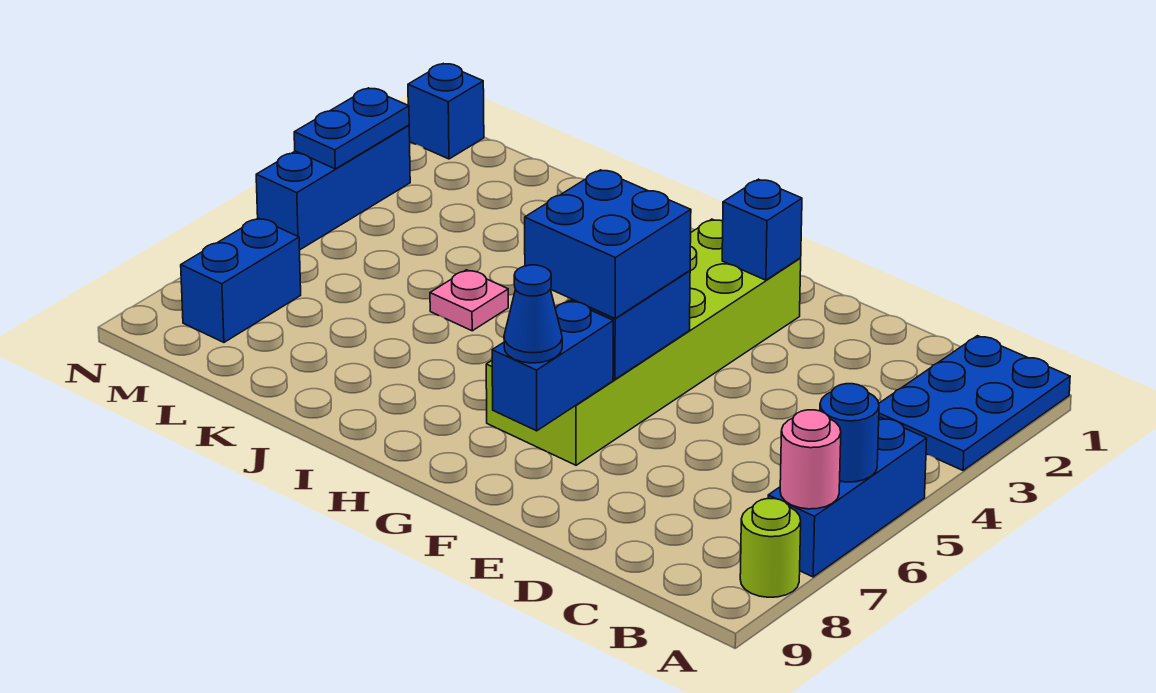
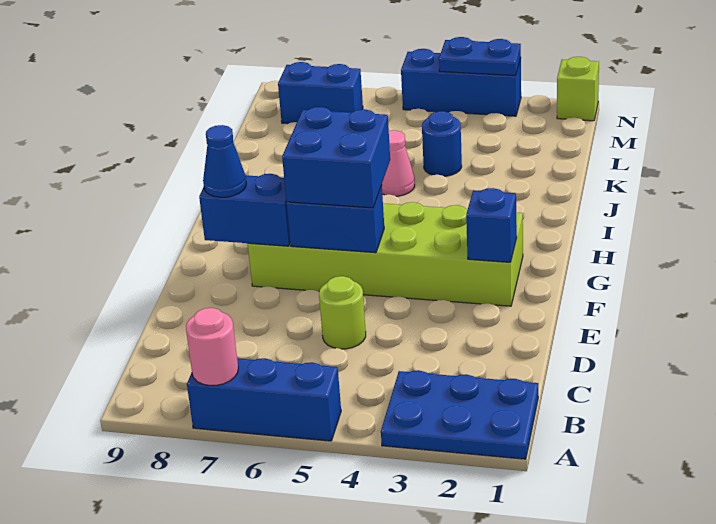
blue round brick A6 level 2 -> blue round brick K4 level 1
lime round brick A8 level 1 -> lime round brick D5 level 1
pink plate J5 level 1 -> pink cone J5 level 1
blue brick N1 level 1 -> lime brick N1 level 1

